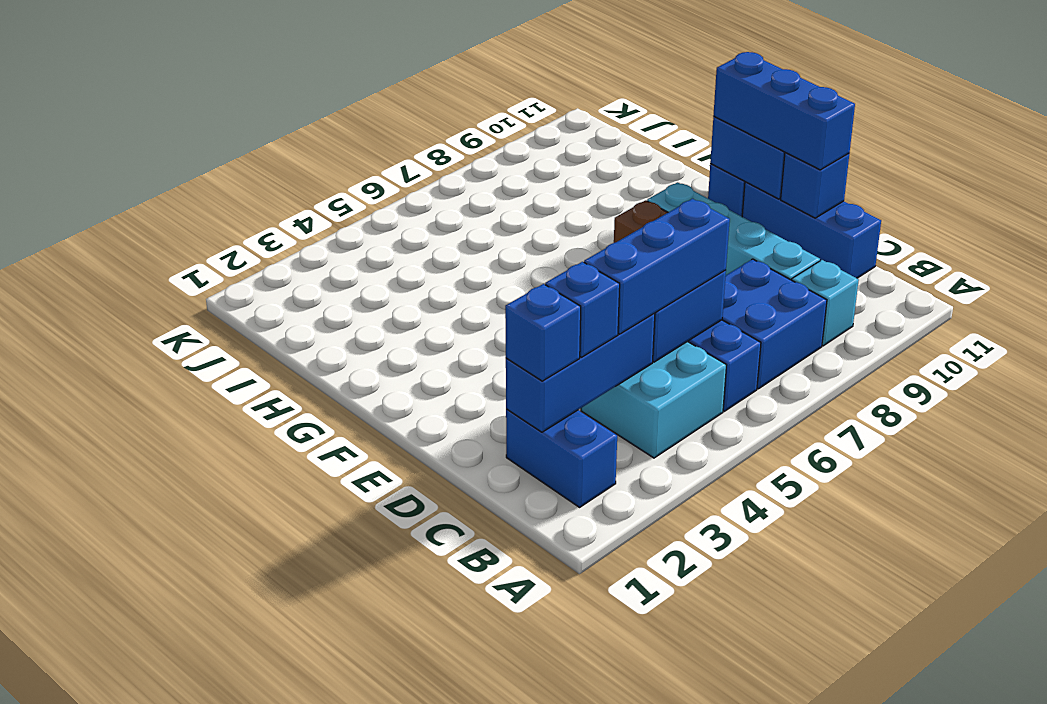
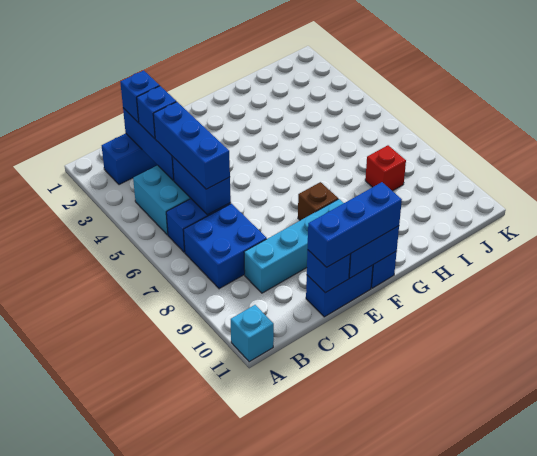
cyan brick B9 level 1 -> cyan brick A11 level 1
blue brick C11:E11 level 1 -> blue brick D11:E11 level 1
none -> red brick I8 level 1

